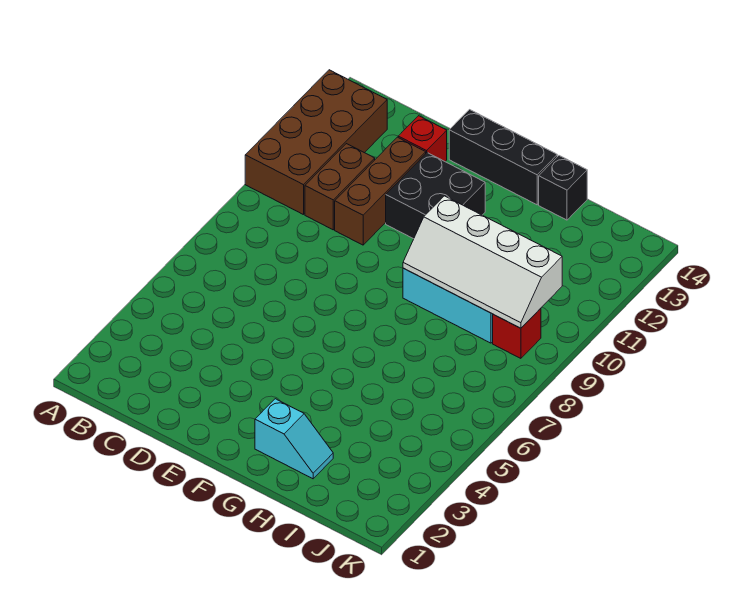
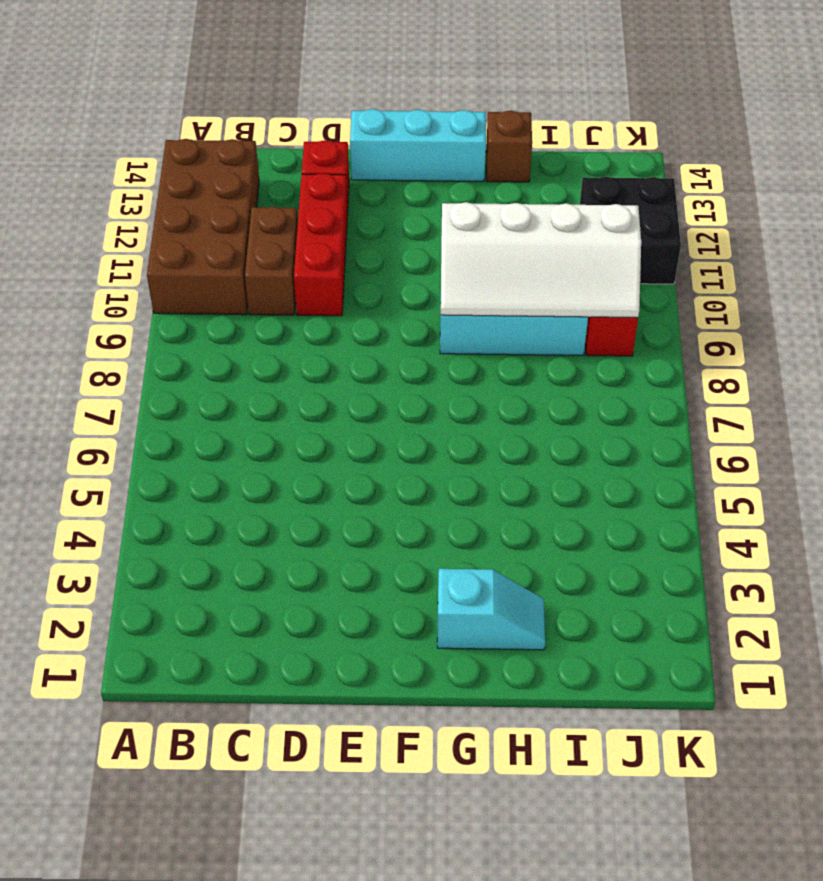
brown brick D10:D12 level 1 -> red brick D10:D12 level 1
black brick E11:F12 level 1 -> black brick J11:K12 level 1
black brick E14:G14 level 1 -> cyan brick E14:G14 level 1
black brick H14 level 1 -> brown brick H14 level 1

